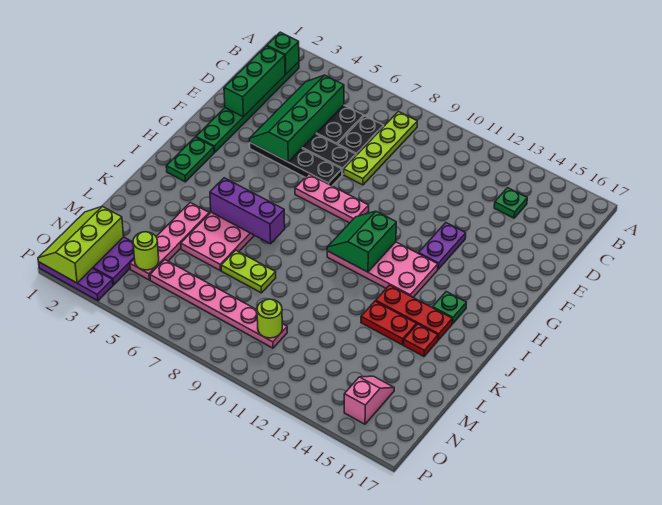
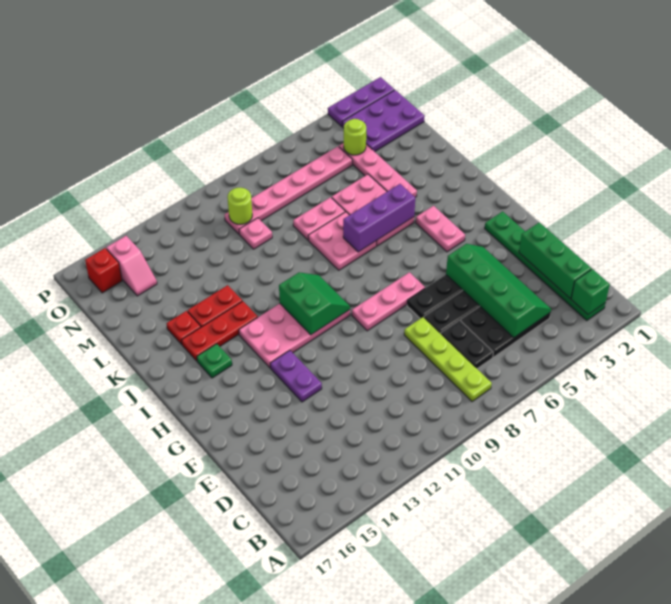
green plate C14 level 1 -> none
green plate H2:I2 level 1 -> none
none -> pink plate H4:I4 level 1
none -> pink plate J7:K8 level 1
lime plate L7:L8 level 1 -> pink plate L7:L8 level 1
none -> pink plate M10 level 1
lime slope N1:P2 level 2 top 2 -> none
none -> red brick O16 level 1

